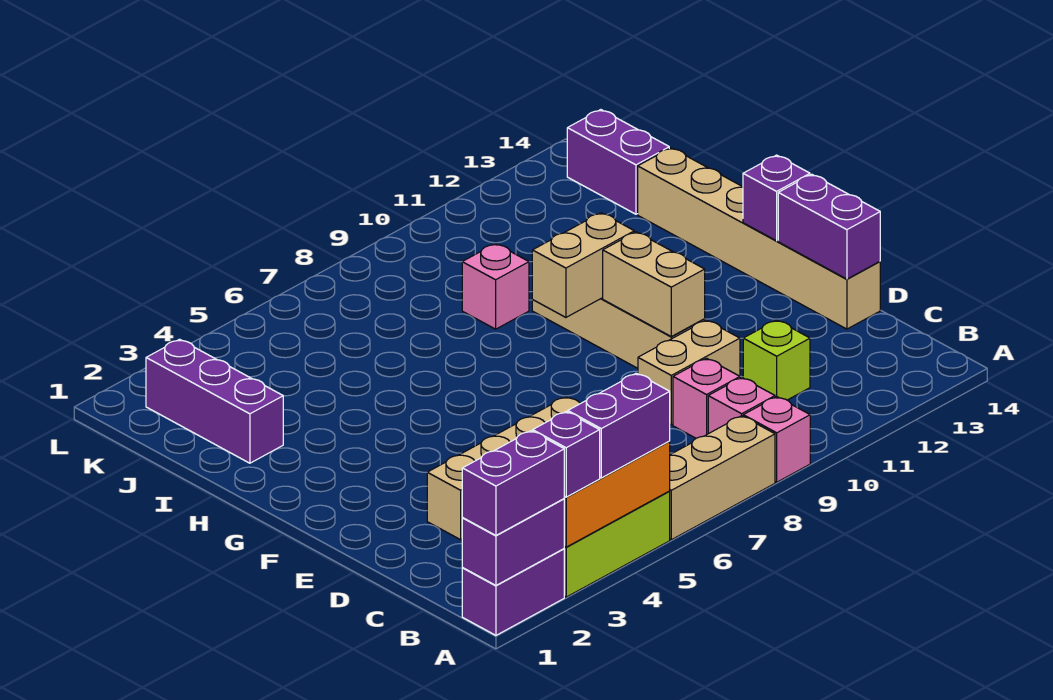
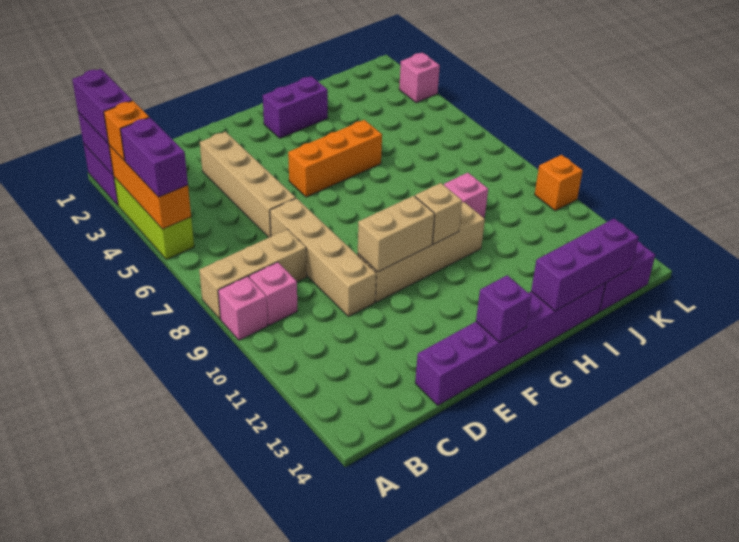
purple brick A3 level 3 -> orange brick A3 level 3
tan brick A6:A8 level 1 -> tan brick A8:C8 level 1
pink brick C9 level 1 -> pink brick L3 level 1
lime brick C11 level 1 -> none
tan brick D9:D10 level 1 -> tan brick D7:D10 level 1
tan brick D14:I14 level 1 -> purple brick D14:I14 level 1
purple brick D14:E14 level 2 -> purple brick G2:H2 level 1
none -> orange brick F5:H5 level 1
tan brick G9:G10 level 2 -> tan brick G10 level 2
purple brick I2:K2 level 1 -> purple brick H14:J14 level 2
none -> orange brick L10 level 1

